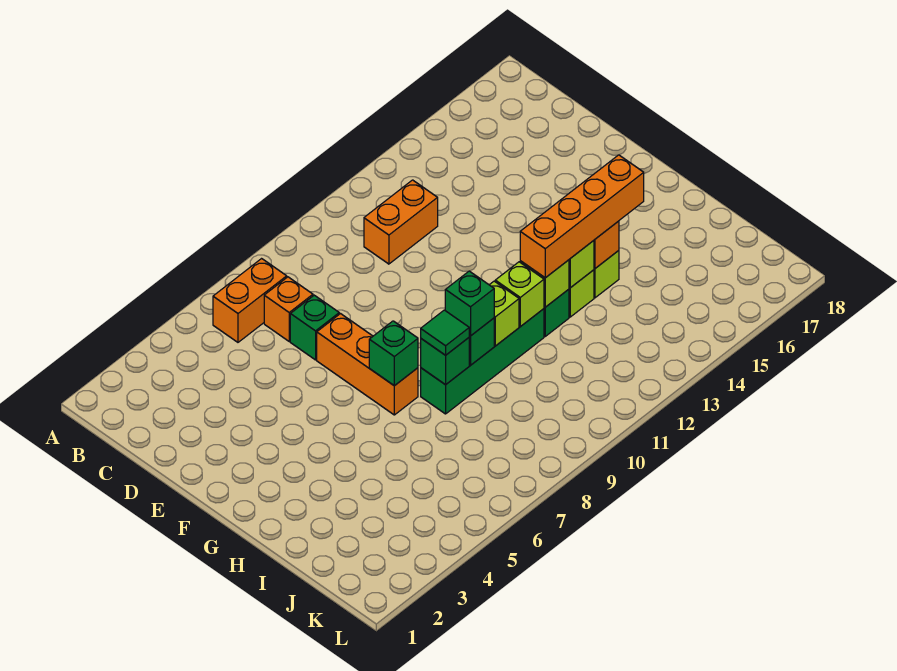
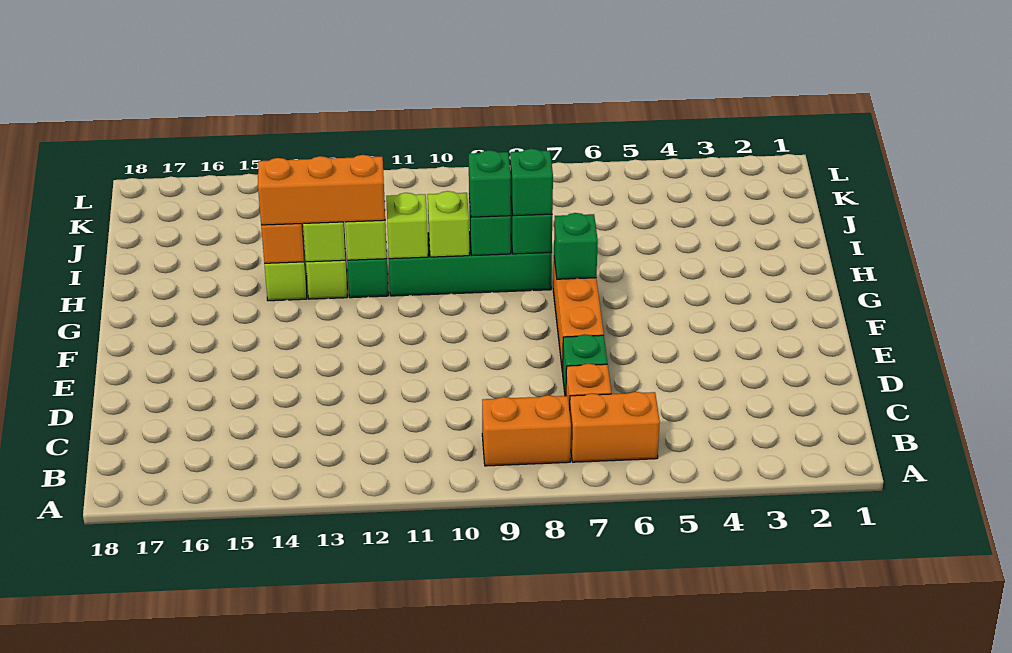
orange brick C11:C12 level 1 -> orange brick B8:B9 level 1
green tile H8 level 3 -> green brick H8 level 3
orange brick H12:H15 level 3 -> orange brick H12:H14 level 3

